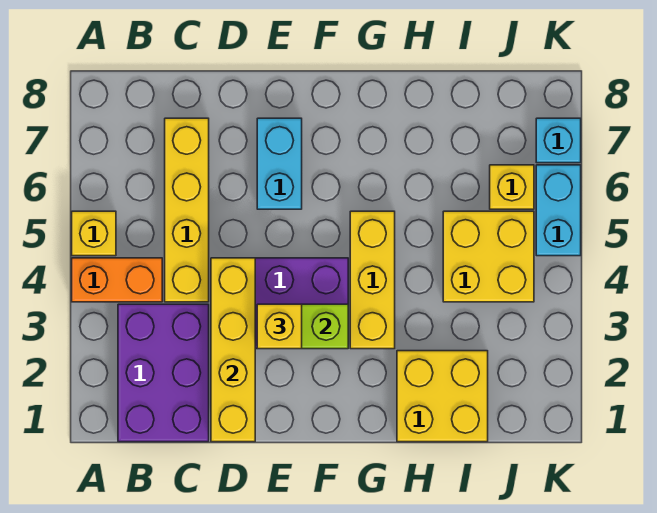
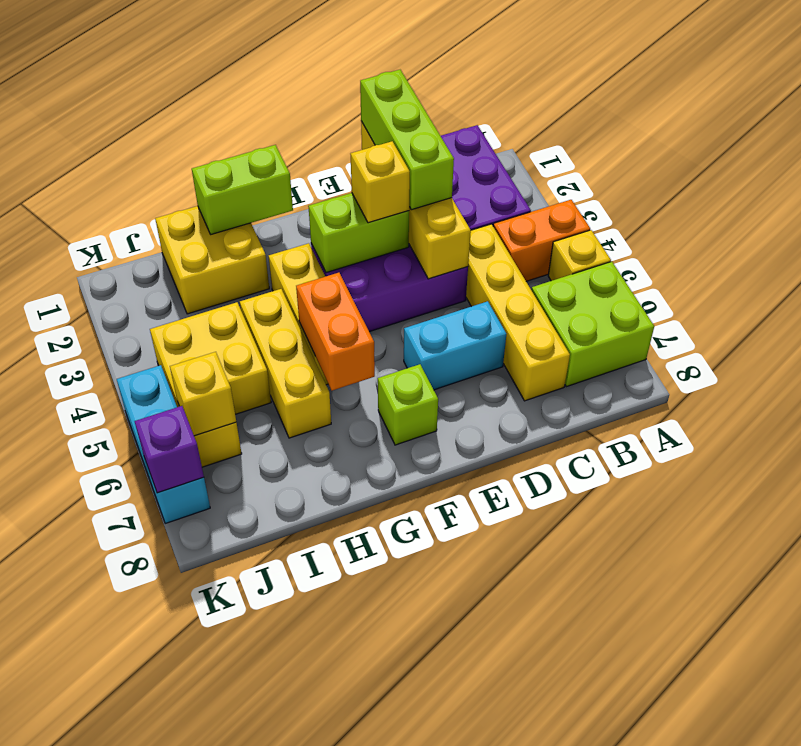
none -> lime brick A6:B7 level 1
none -> lime brick D1:D3 level 3
cyan brick E6:E7 level 1 -> cyan brick D6:E6 level 1
none -> lime brick F7 level 1
none -> lime brick G1:H1 level 2
none -> orange brick G5:G6 level 2
none -> yellow brick H4:H6 level 1
none -> yellow brick J6 level 2
none -> purple brick K7 level 2

